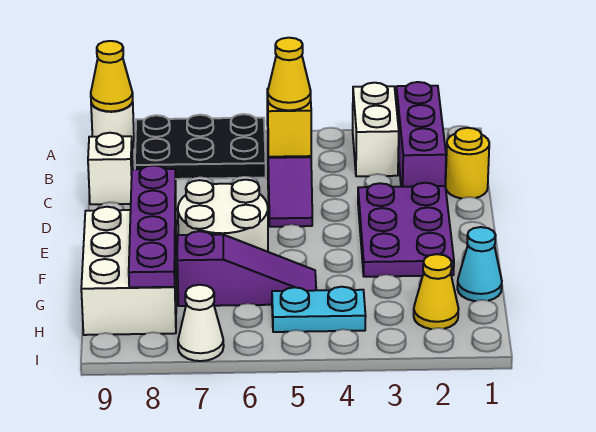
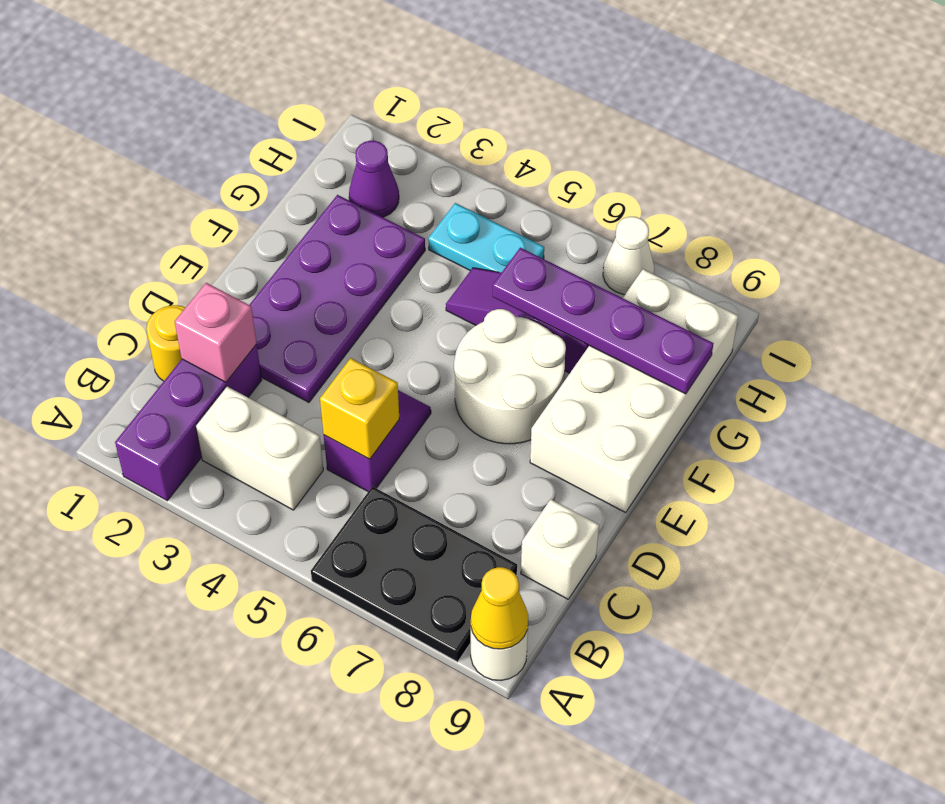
white brick A3:B3 level 1 -> white brick B3:B4 level 1
none -> pink brick C2 level 2
yellow cone C5 level 3 -> none
purple plate D2:F3 level 1 -> purple plate D2:G3 level 1
purple plate E8:H8 level 2 -> purple plate G6:G9 level 2
white brick F8:H9 level 1 -> white brick E8:H9 level 1
cyan cone G1 level 1 -> none
yellow cone H2 level 1 -> purple cone H2 level 1

